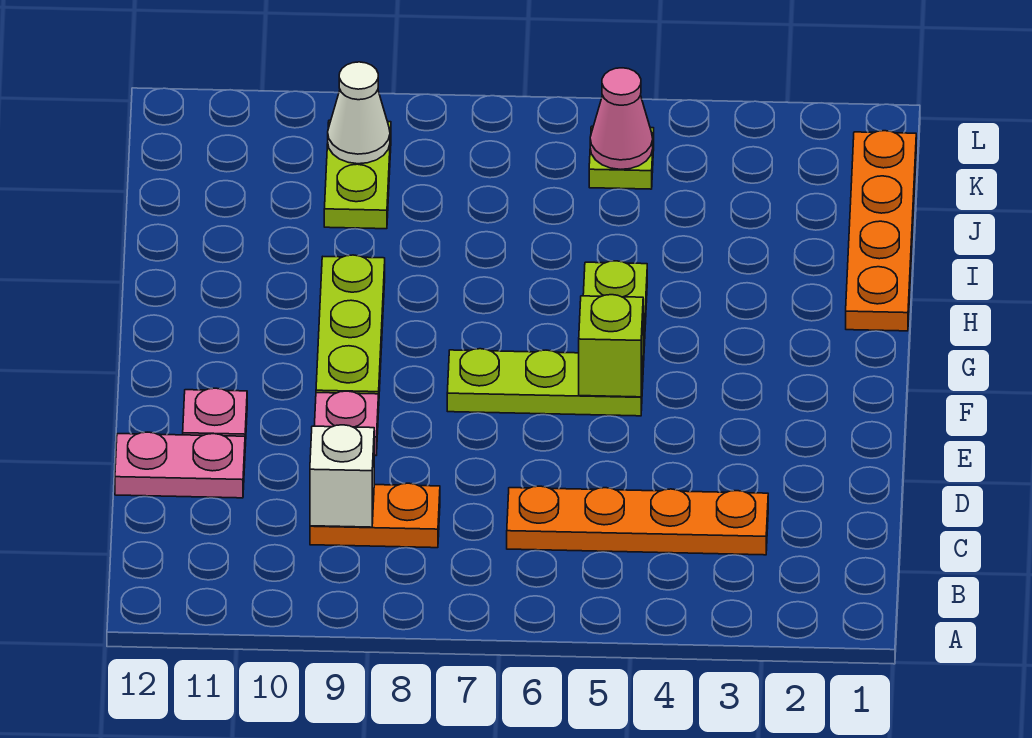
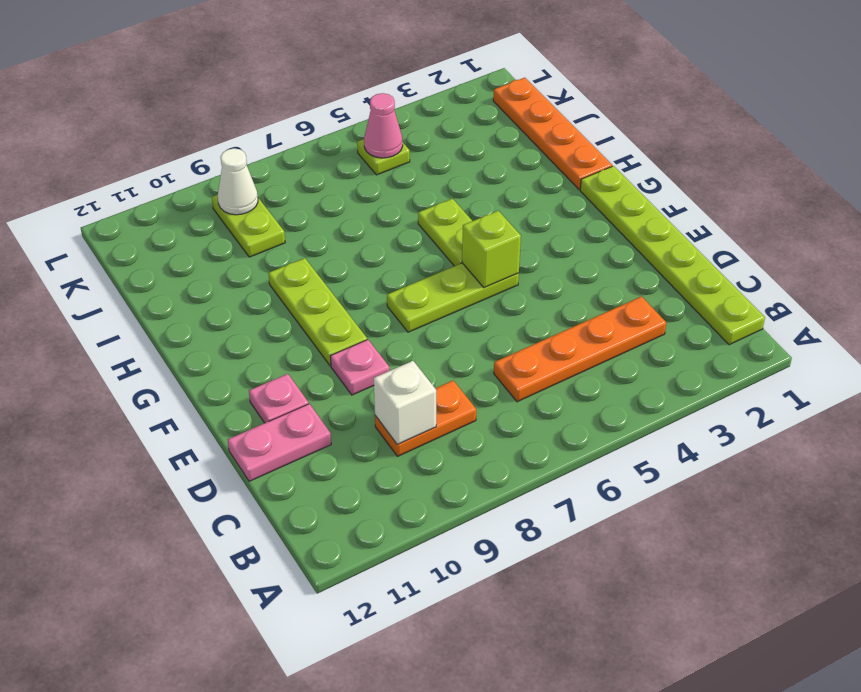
none -> lime plate B1:G1 level 1

